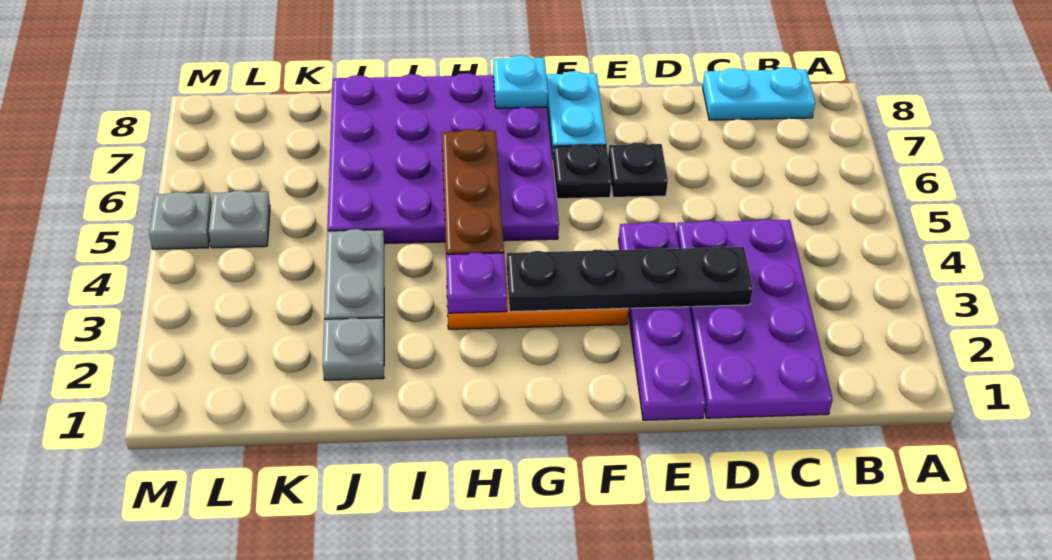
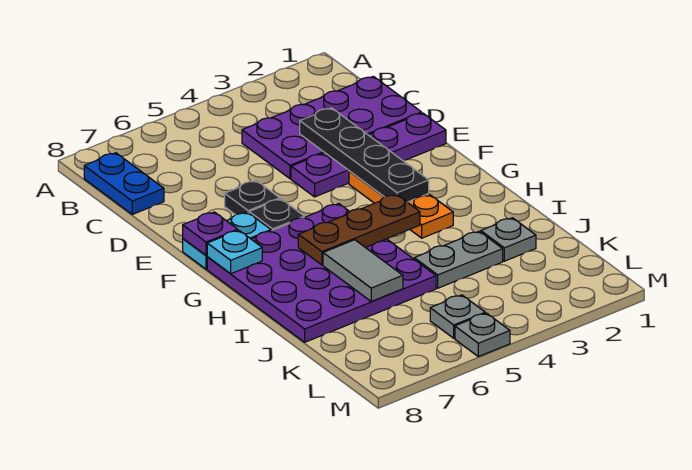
cyan plate B8:C8 level 1 -> blue plate B8:C8 level 1
purple plate H3 level 2 -> purple plate F8 level 2
none -> grey tile I6:J6 level 2

